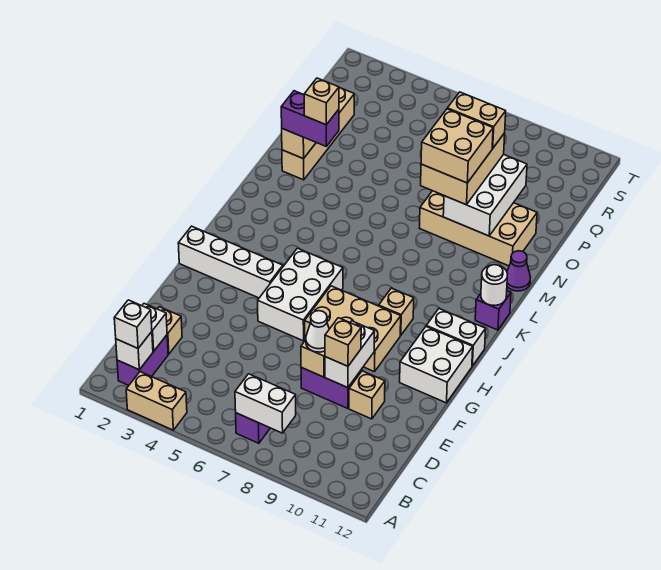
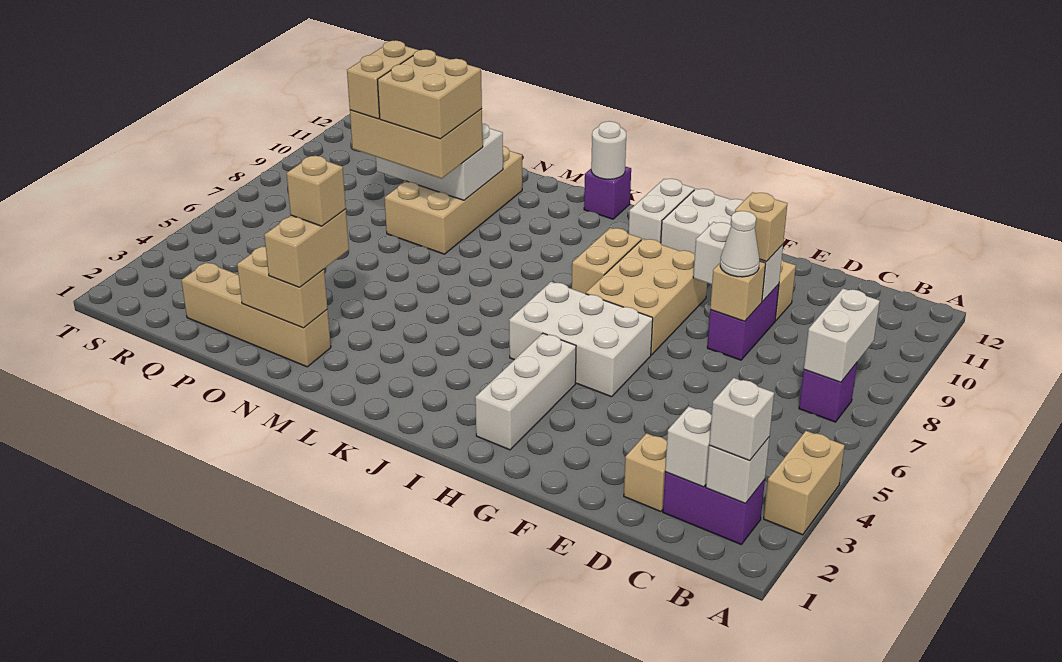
white brick H1:H4 level 1 -> white brick H2:H4 level 1
tan brick I9 level 1 -> tan brick I8:I9 level 1
purple cone M12 level 1 -> none
purple brick N2:N3 level 3 -> tan brick N2:N3 level 3

